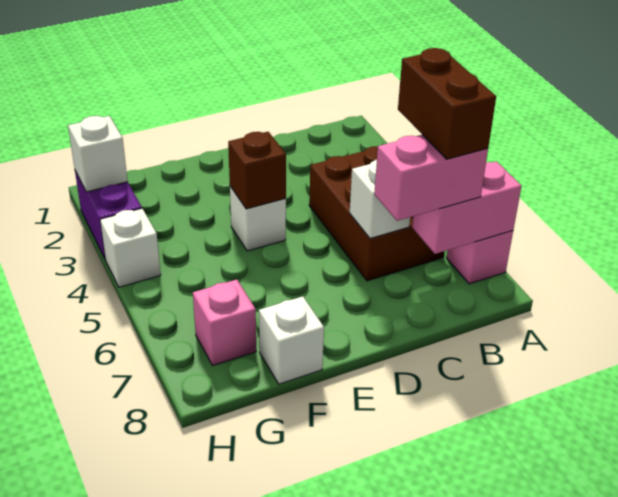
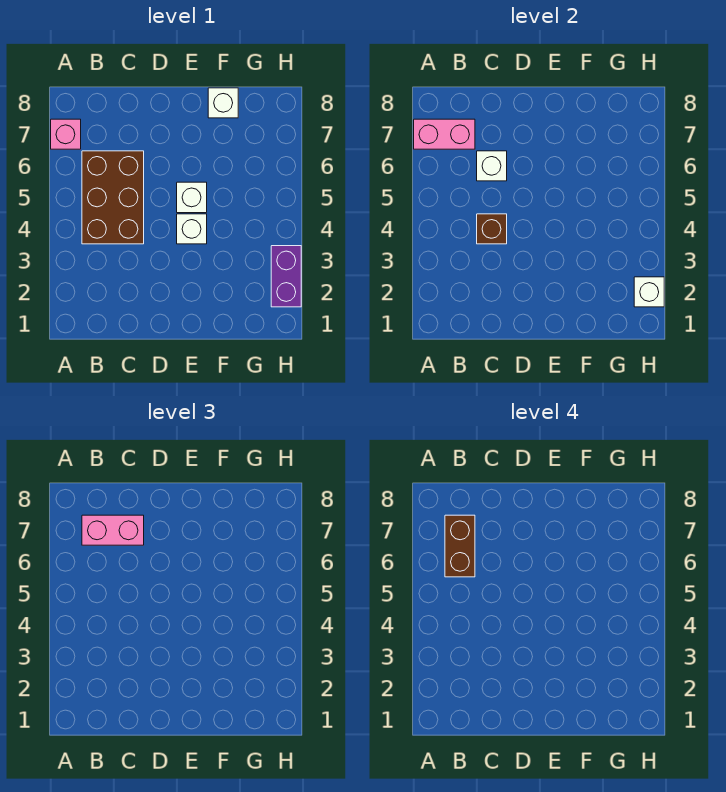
brown brick E4 level 2 -> brown brick C4 level 2
pink brick G7 level 1 -> none
white brick H4 level 1 -> white brick E5 level 1

